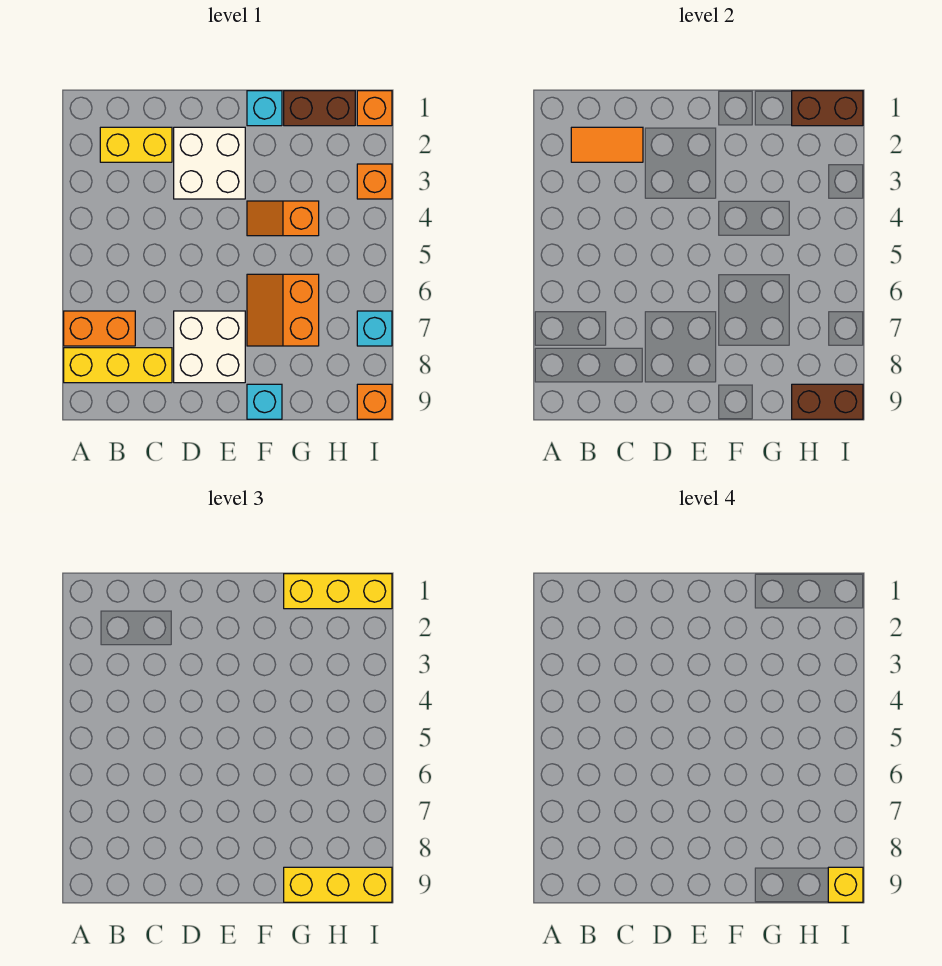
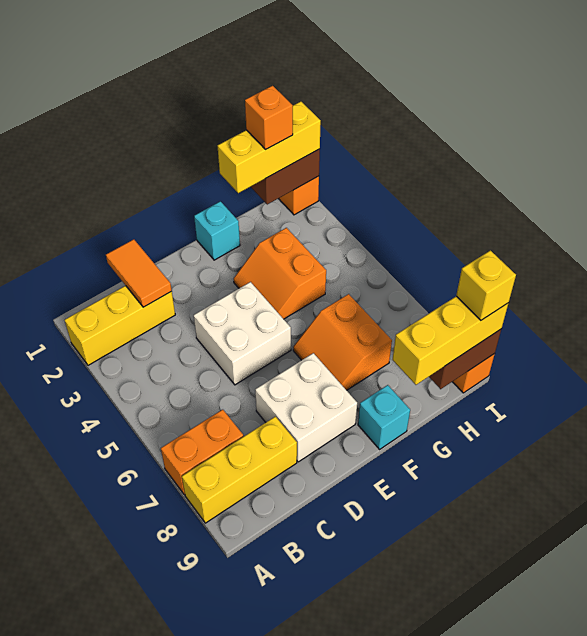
yellow brick B2:C2 level 1 -> yellow brick A2:C2 level 1
orange tile B2:C2 level 2 -> orange tile C1:C2 level 2
white brick D2:E3 level 1 -> white brick D4:E5 level 1
orange slope F4:G4 level 1 top G -> orange slope F3:G4 level 1 top G
brown brick G1:H1 level 1 -> none
orange brick I3 level 1 -> orange brick H1 level 4
cyan brick I7 level 1 -> none

